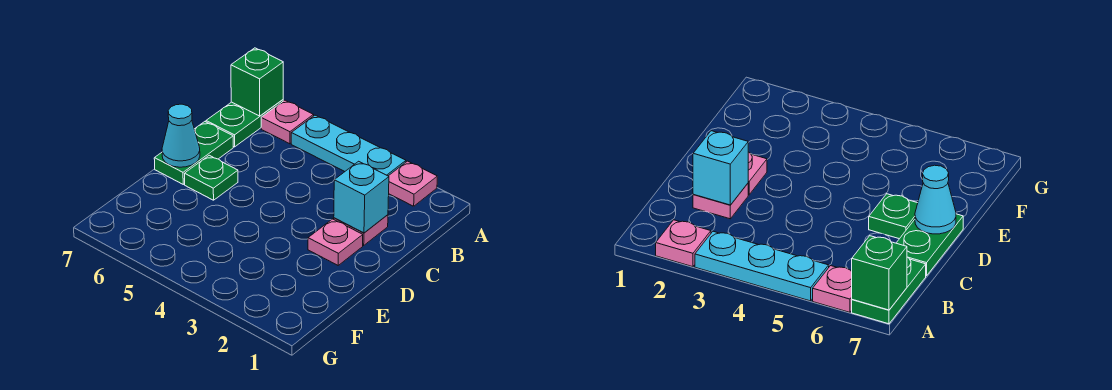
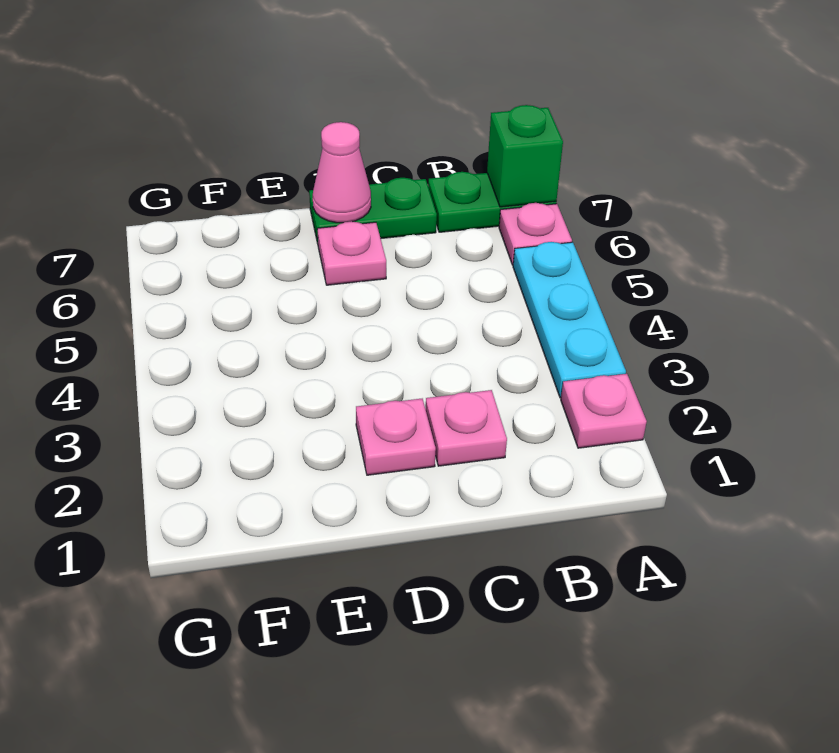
cyan brick C2 level 2 -> none
green plate D6 level 1 -> pink plate D6 level 1
cyan cone D7 level 2 -> pink cone D7 level 2

